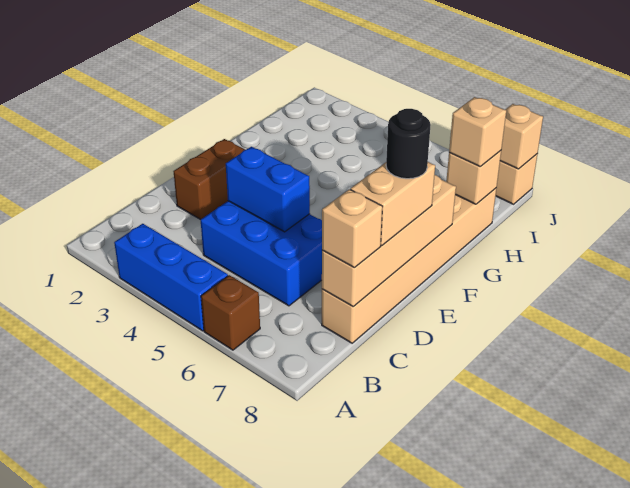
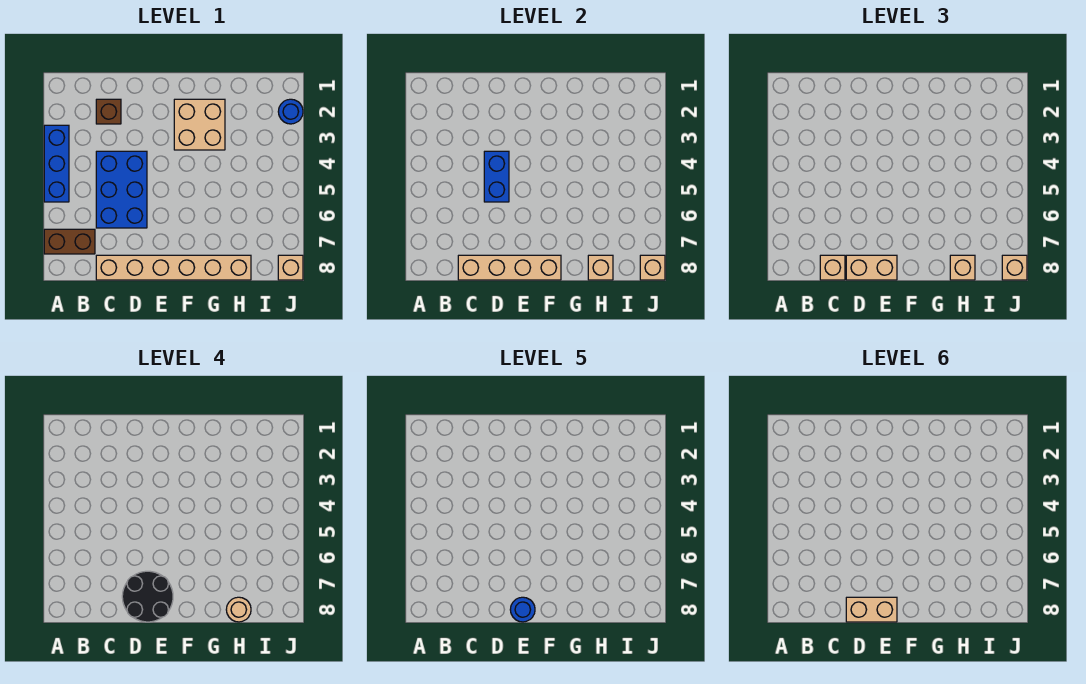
brown brick A6 level 1 -> brown brick C2 level 1
brown brick D2:E2 level 1 -> brown brick A7:B7 level 1
none -> tan brick D8:E8 level 6
black round brick E8 level 4 -> black round brick D7:E8 level 4
none -> blue round brick E8 level 5
none -> tan brick F2:G3 level 1
none -> tan round brick H8 level 4
none -> blue round brick J2 level 1
none -> tan brick J8 level 3

